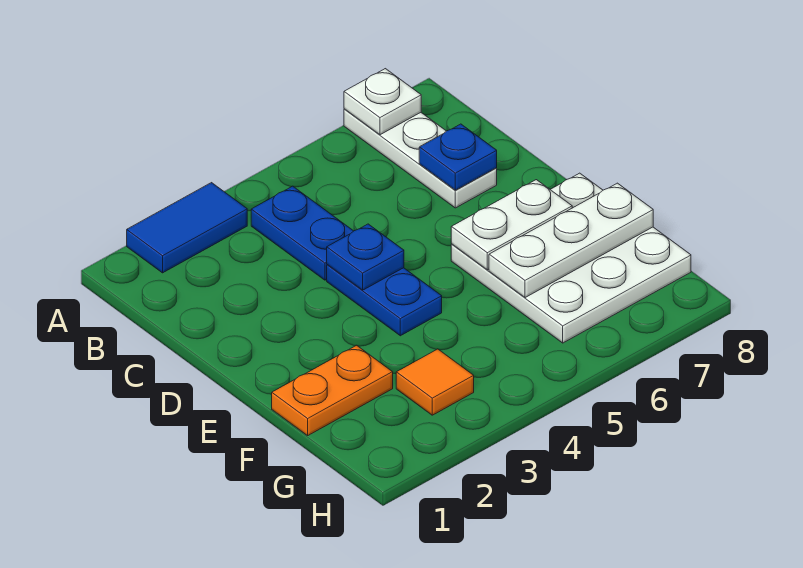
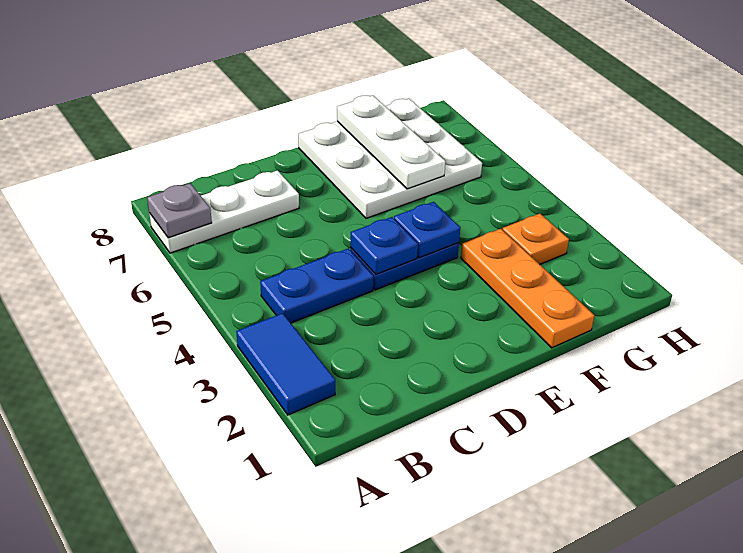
white plate A7 level 2 -> grey plate A7 level 2
blue plate C7 level 2 -> blue plate E4 level 2
white plate E6:E7 level 2 -> none
orange plate F1:F2 level 1 -> orange plate F1:F3 level 1
orange tile G3 level 1 -> orange plate G3 level 1

